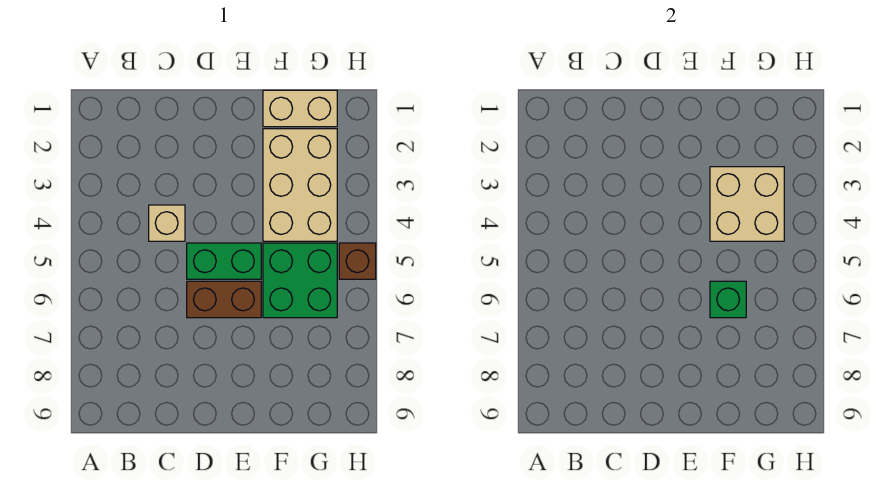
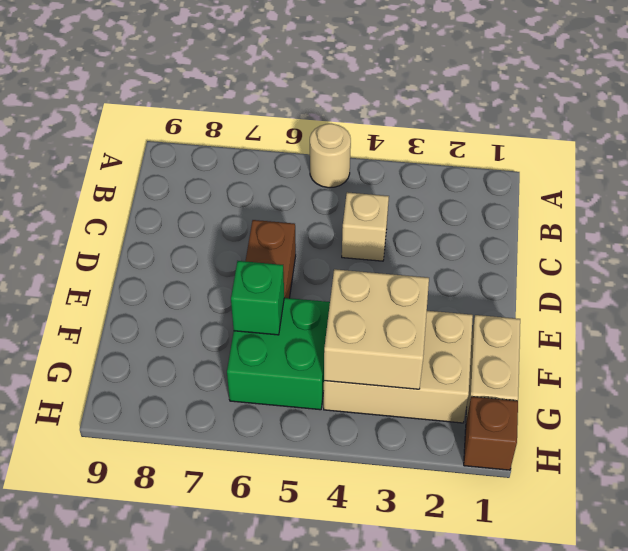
none -> tan round brick A5 level 1
green brick D5:E5 level 1 -> none
brown brick H5 level 1 -> brown brick H1 level 1

